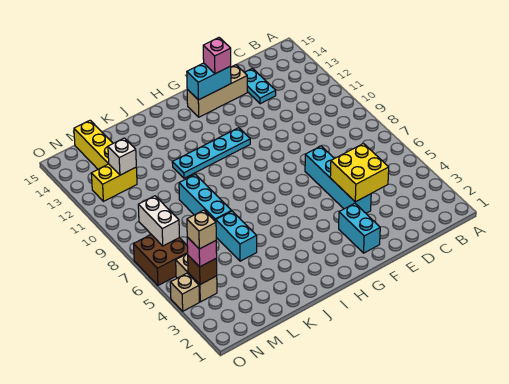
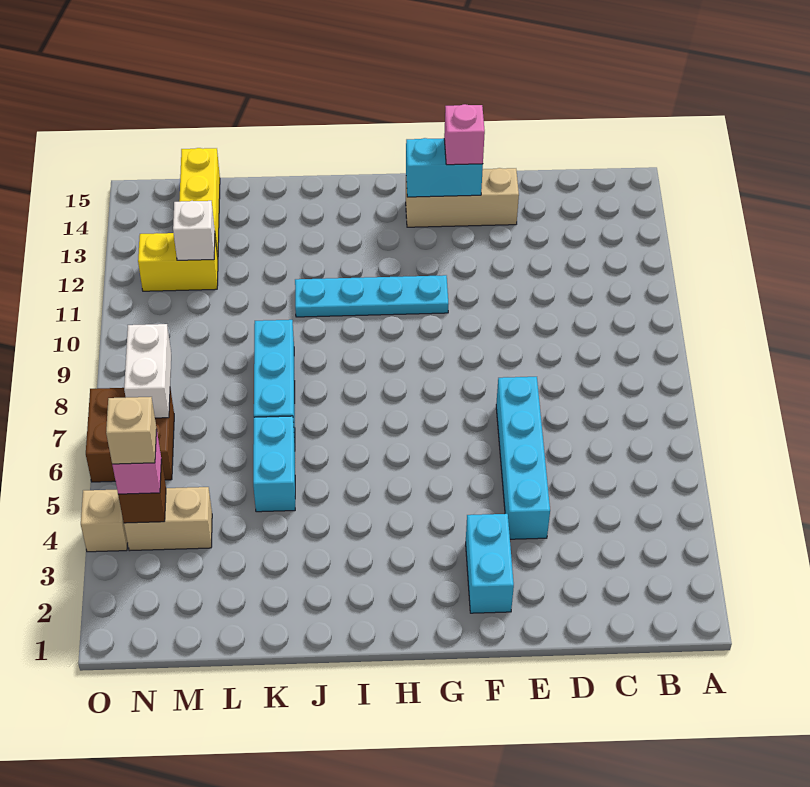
yellow brick D4:E5 level 2 -> none
cyan plate D13:D14 level 1 -> none
tan brick N4:N5 level 1 -> tan brick M4:N4 level 1

